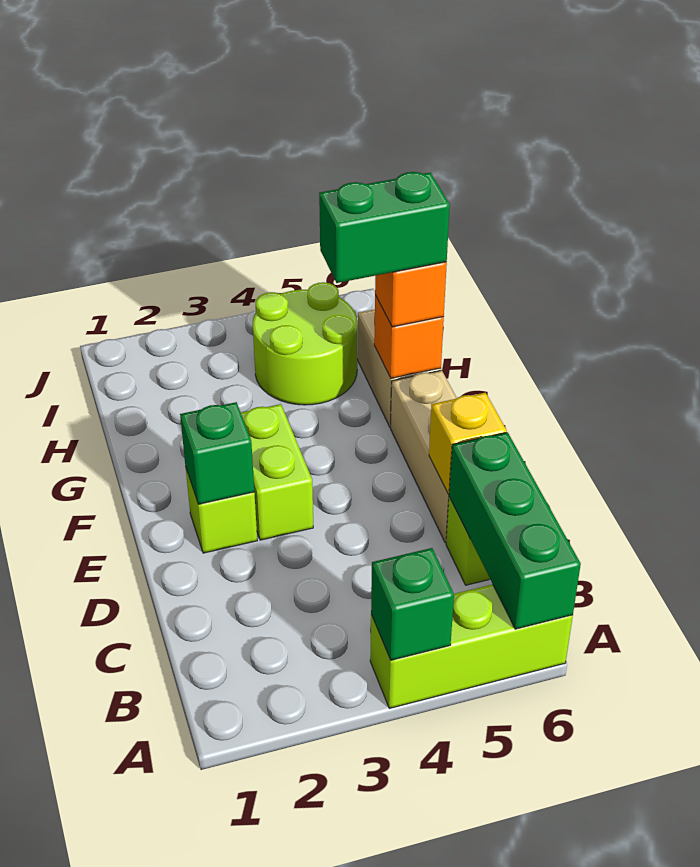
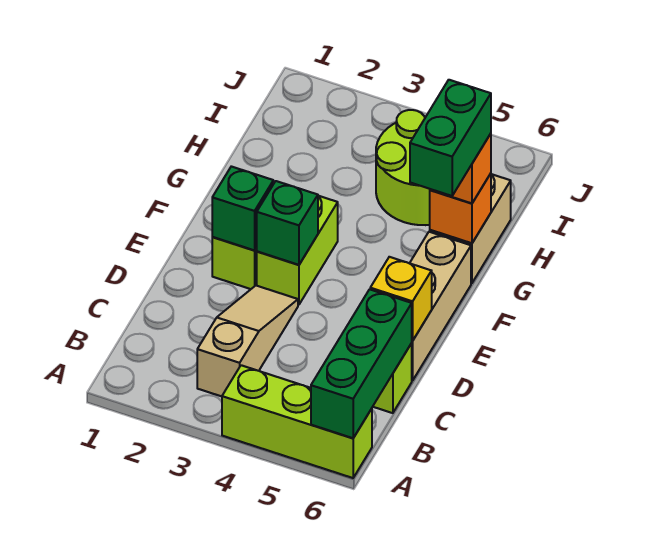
green brick A4 level 2 -> green brick E3 level 2
none -> tan slope B3:D3 level 1 top B
green brick G5:G6 level 4 -> green brick F6:G6 level 4

